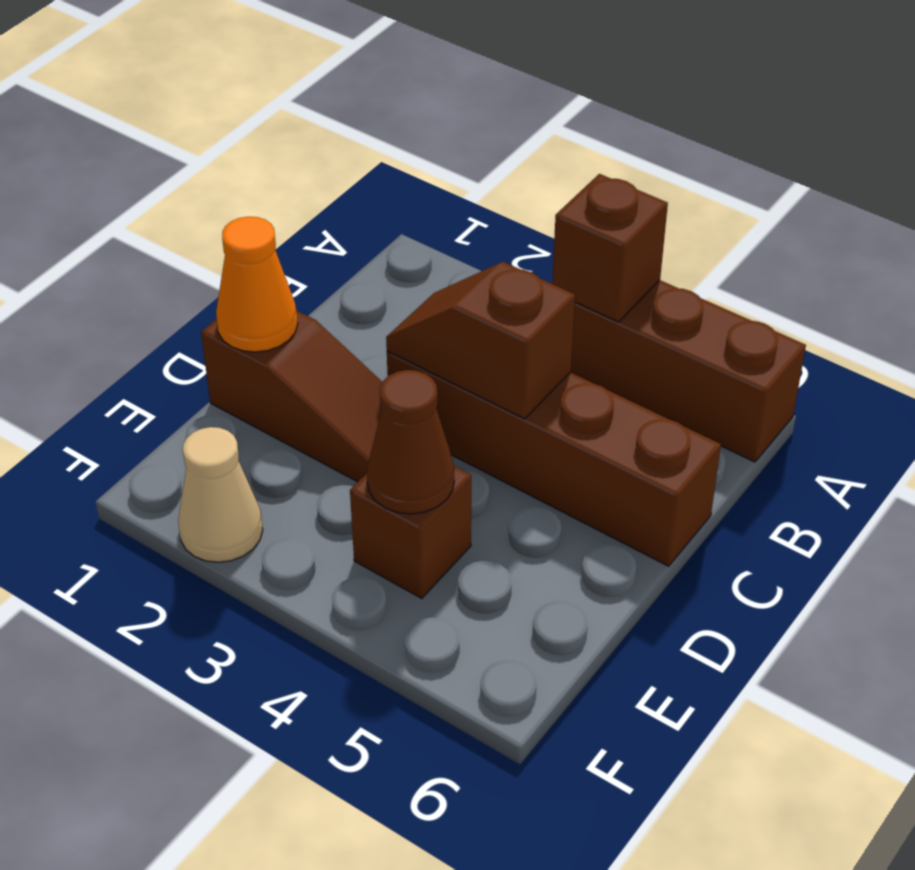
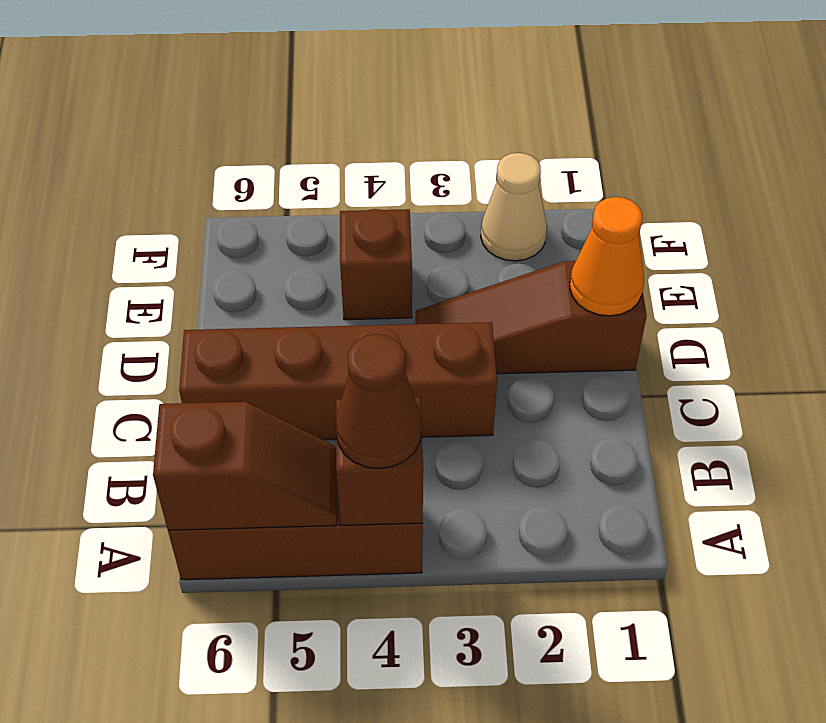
brown slope C3:C4 level 2 top 4 -> brown slope A5:A6 level 2 top 6
brown cone E4 level 2 -> brown cone A4 level 3

